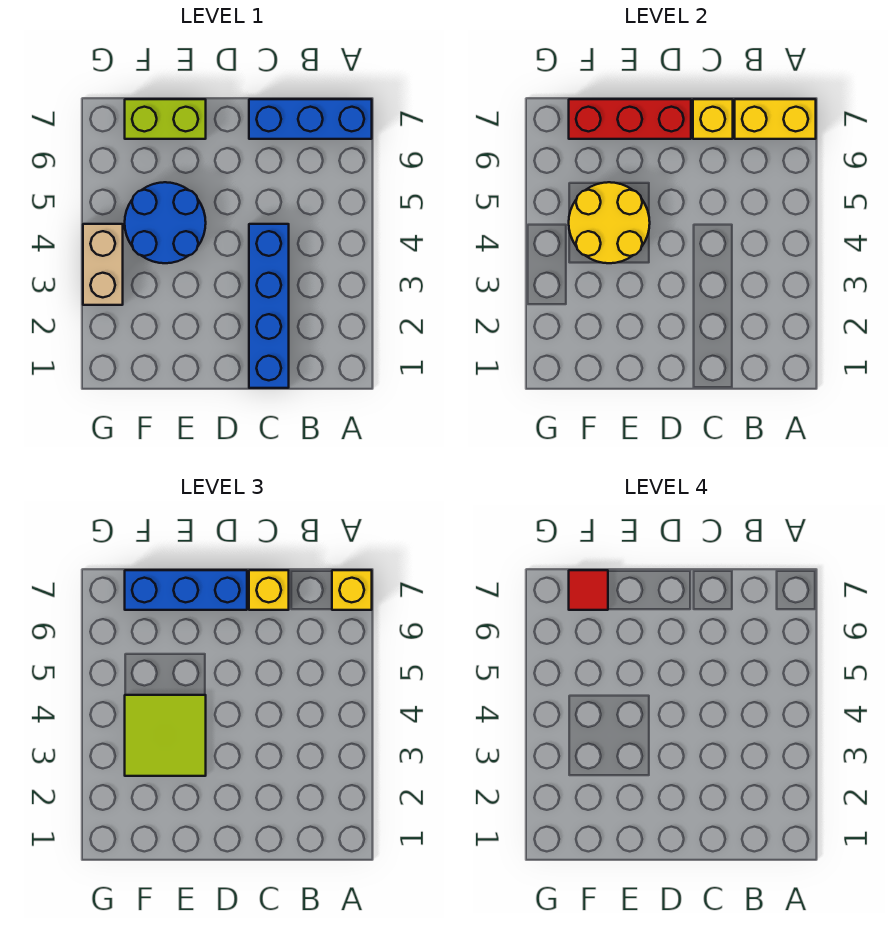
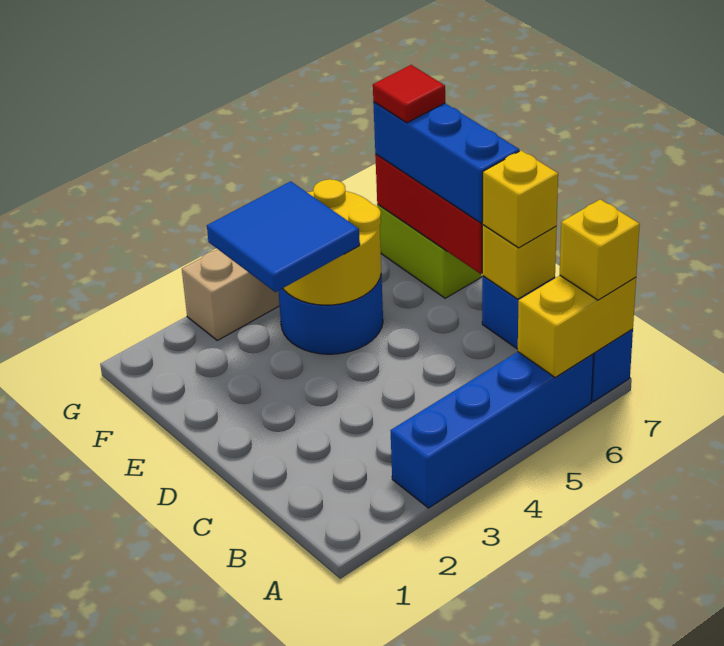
yellow brick A7:B7 level 2 -> yellow brick A6:A7 level 2
blue brick C1:C4 level 1 -> blue brick A3:A6 level 1
lime tile E3:F4 level 3 -> blue tile E3:F4 level 3

